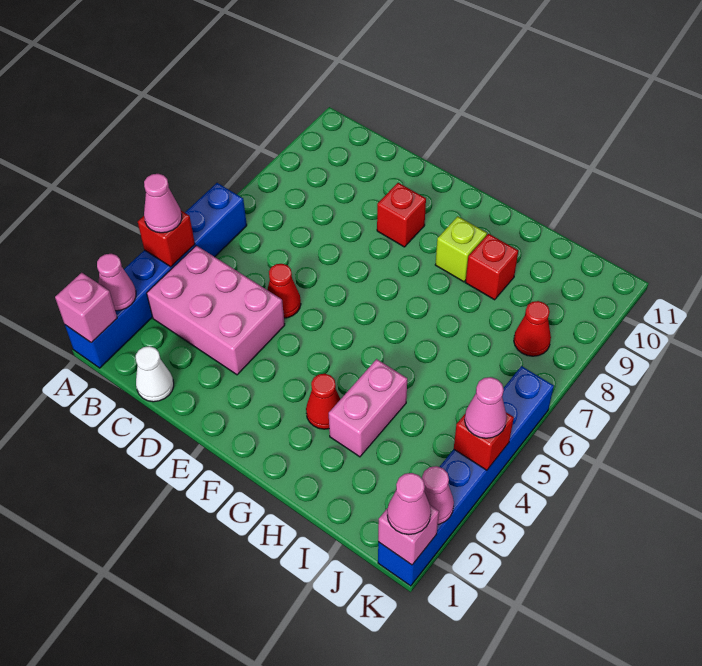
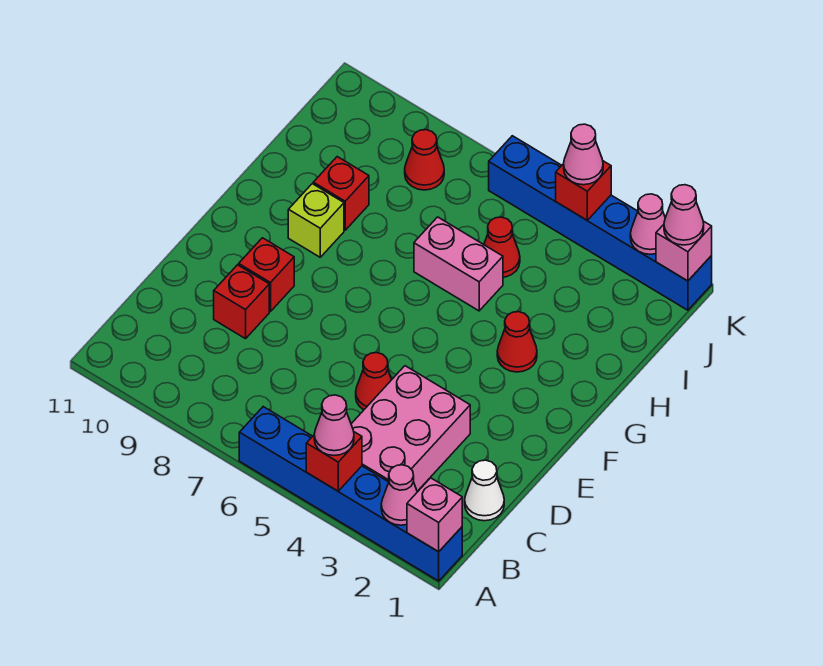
none -> red brick D9 level 1
pink brick H3:H4 level 1 -> pink brick H5:H6 level 1
none -> red cone I5 level 1

